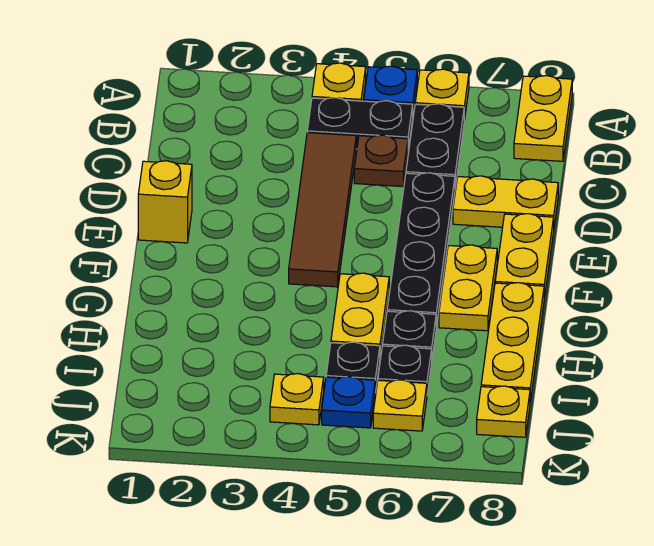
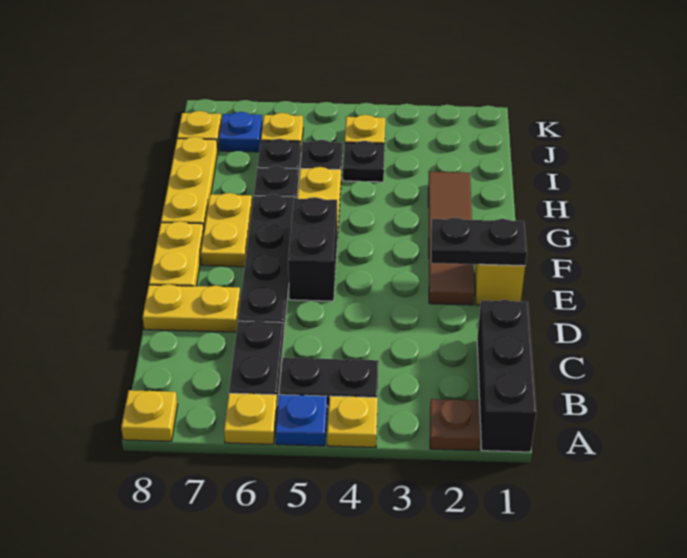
none -> black brick A1:C1 level 1
yellow plate A8:B8 level 1 -> yellow plate A8 level 1
brown tile C4:F4 level 1 -> brown tile E2:H2 level 1
brown plate C5 level 1 -> brown plate A2 level 1
none -> black plate E1:E2 level 2
none -> black brick E5:F5 level 1
none -> black plate I4 level 1
blue plate J5 level 1 -> blue plate J7 level 1

